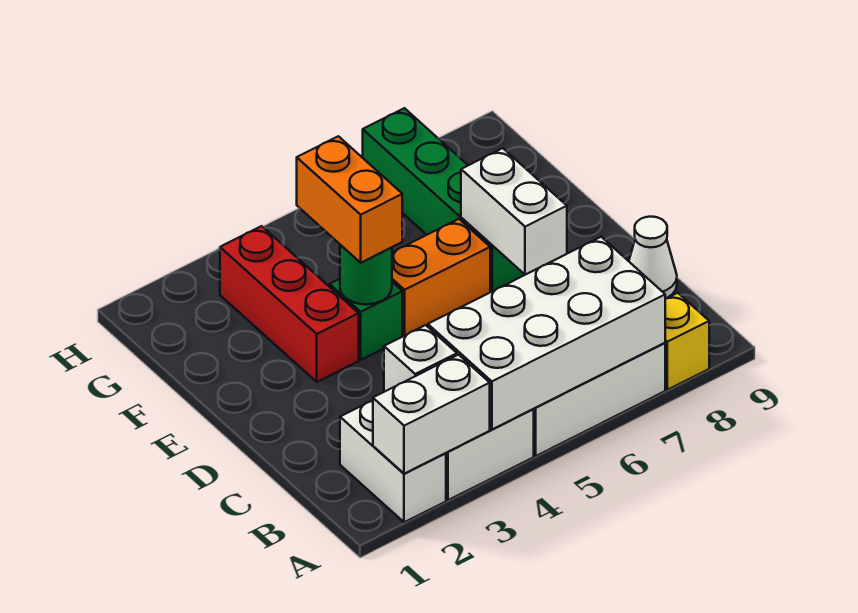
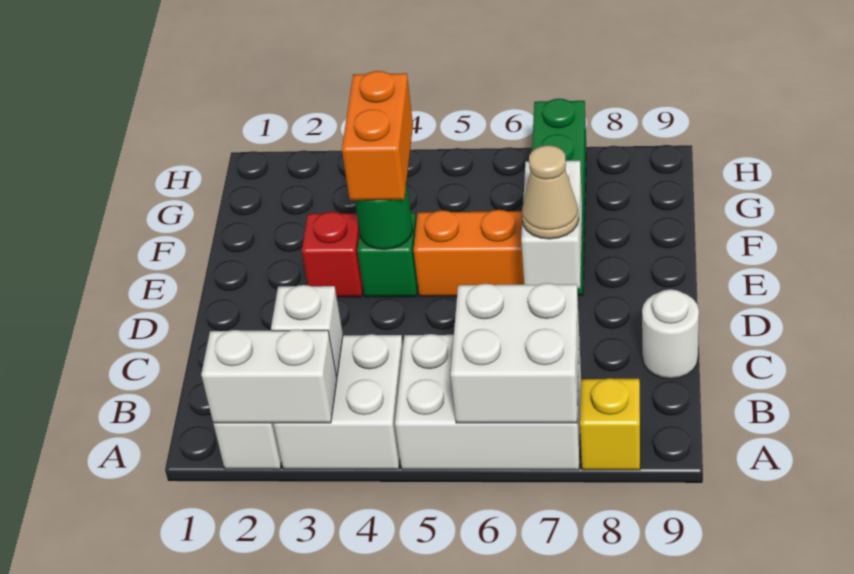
white brick A4:B7 level 2 -> white brick A6:B7 level 2
white cone C9 level 1 -> white round brick C9 level 1
none -> tan cone D7 level 3
red brick E3:G3 level 1 -> red brick E3 level 1

